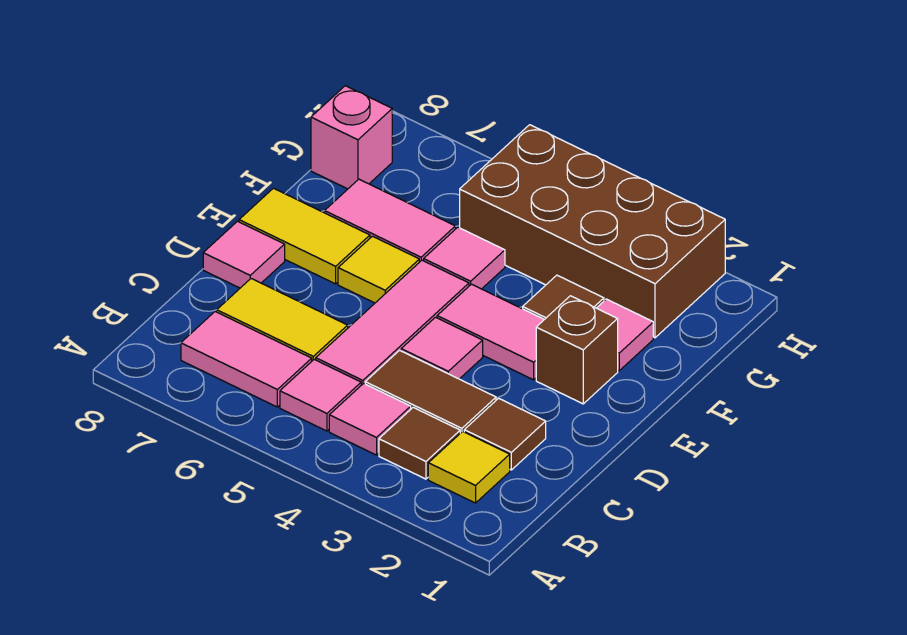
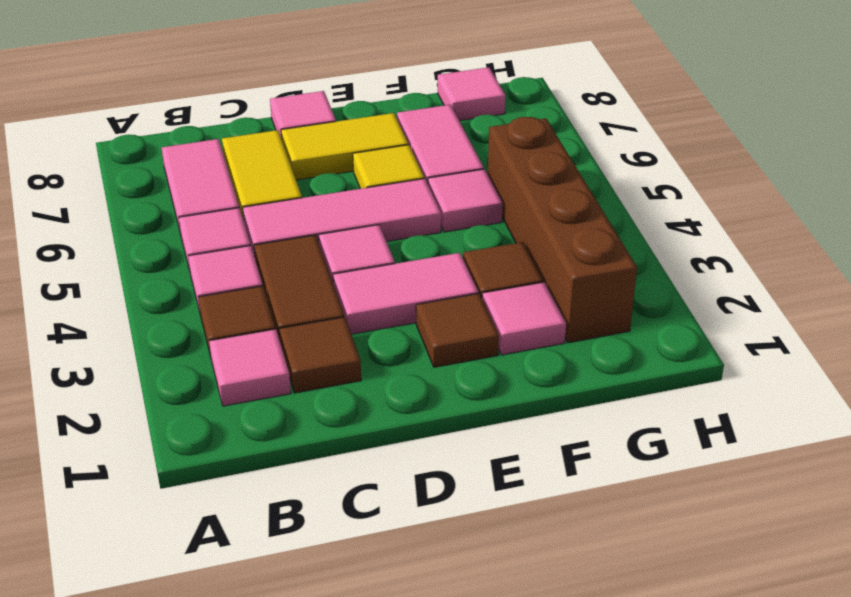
yellow tile B2 level 1 -> pink tile B2 level 1
brown brick E2 level 1 -> brown tile E2 level 1
pink tile E3:E4 level 1 -> pink tile D3:E3 level 1
yellow tile E7:E8 level 1 -> yellow tile D7:E7 level 1
brown brick G2:H5 level 1 -> brown brick G2:G5 level 1
pink brick G8 level 1 -> pink tile G8 level 1

